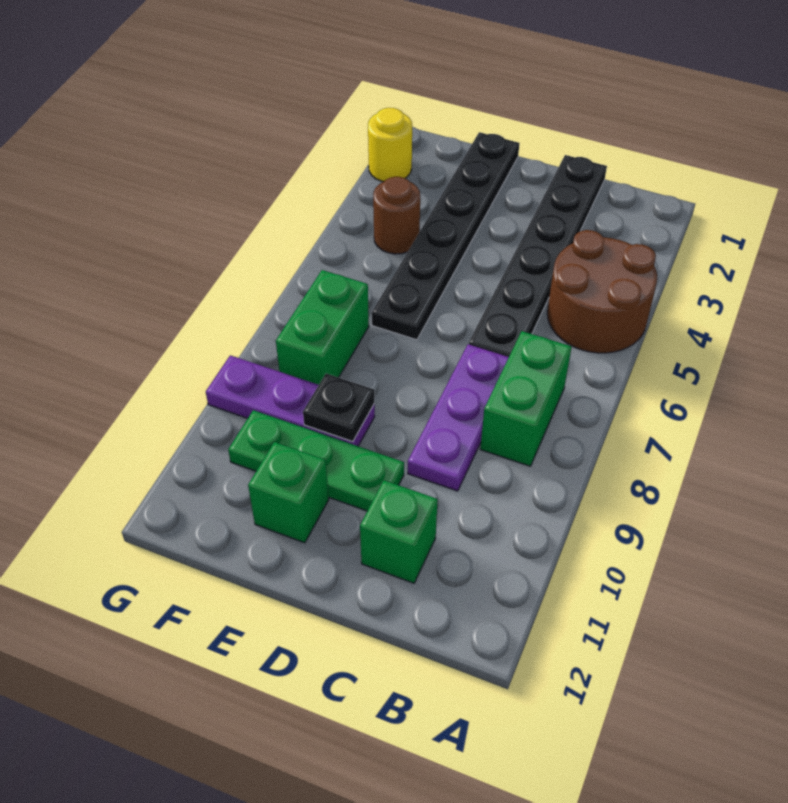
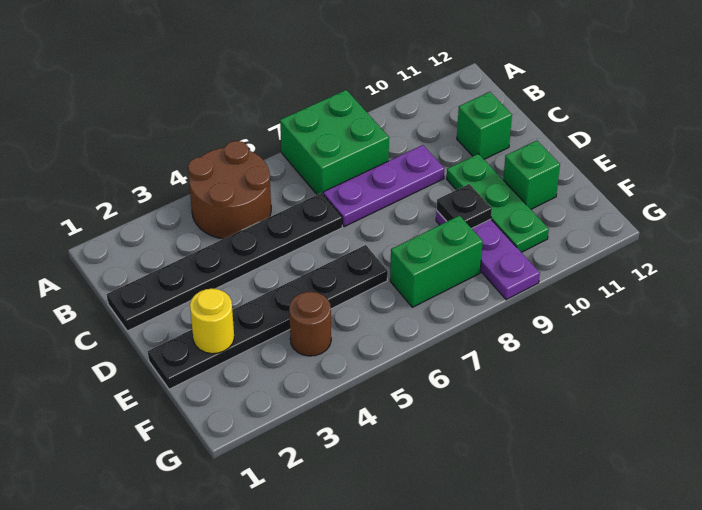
green brick B7:B8 level 1 -> green brick A7:B8 level 1
yellow round brick G2 level 1 -> yellow round brick E2 level 2

